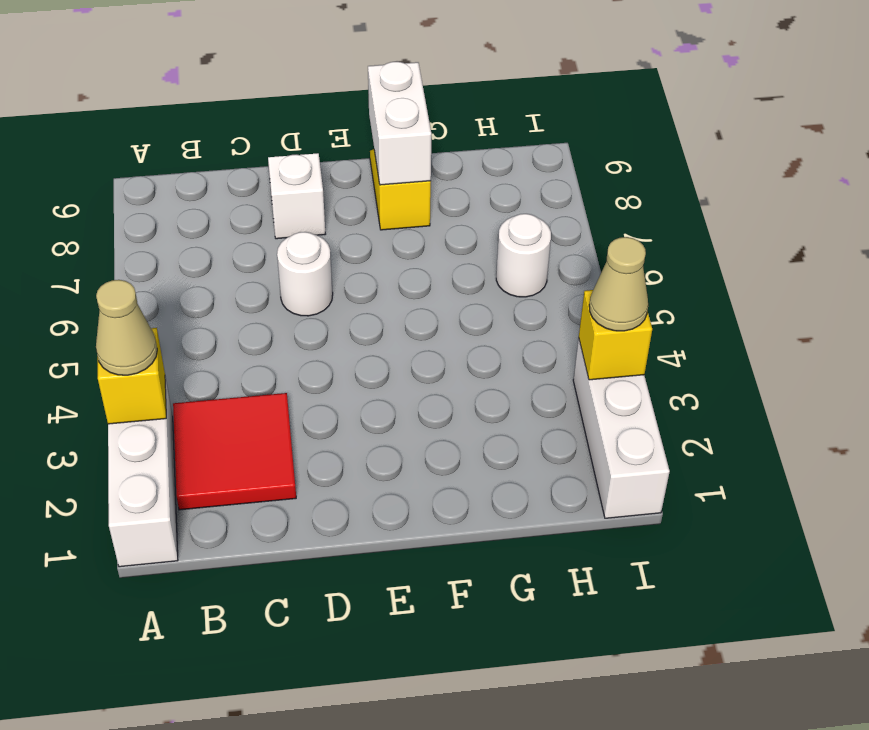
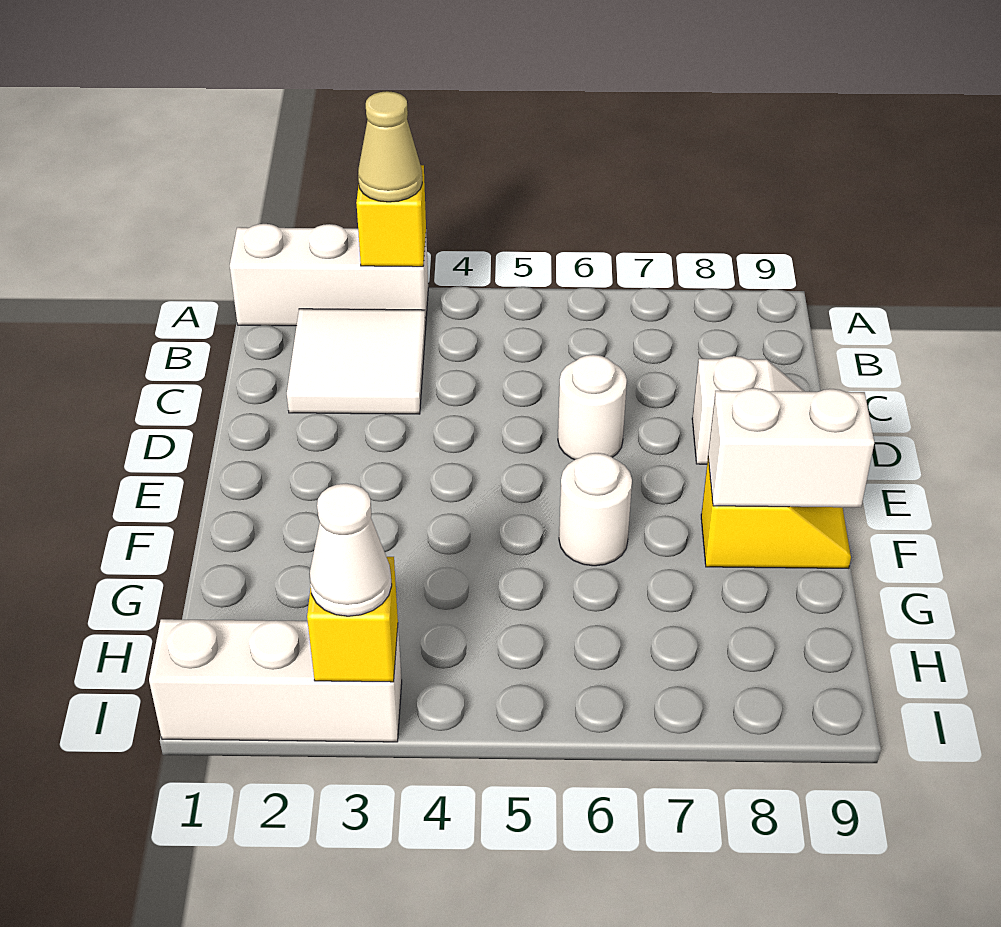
red tile B2:C3 level 1 -> white tile B2:C3 level 1
white round brick H6 level 1 -> white round brick F6 level 1
tan cone I3 level 3 -> white cone I3 level 3

